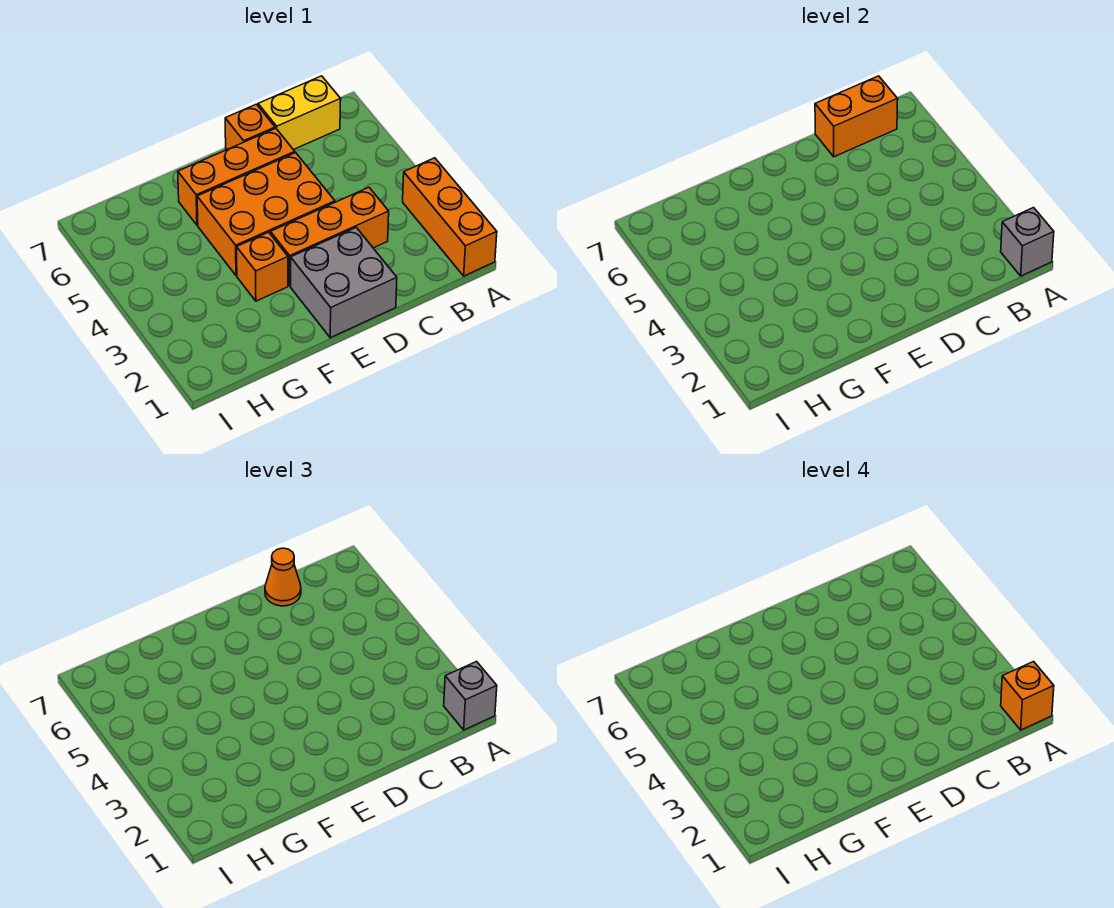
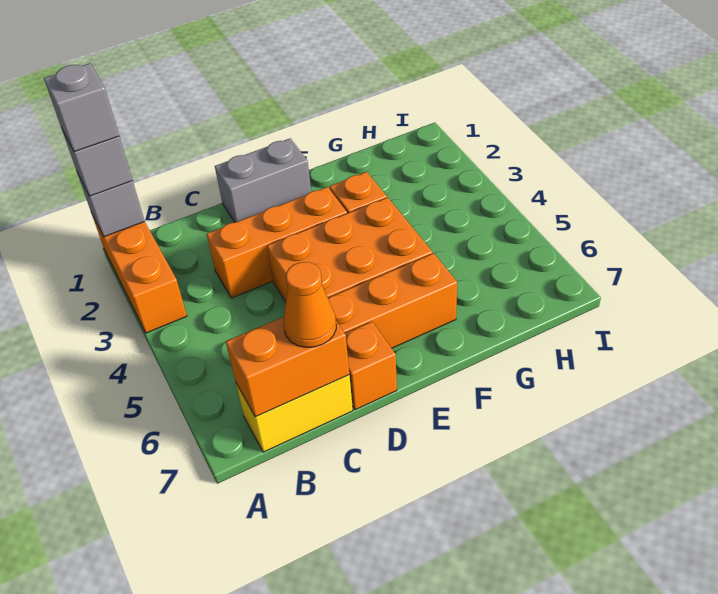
orange brick A1 level 4 -> grey brick A1 level 4
grey brick D1:E2 level 1 -> grey brick D1:E1 level 1

